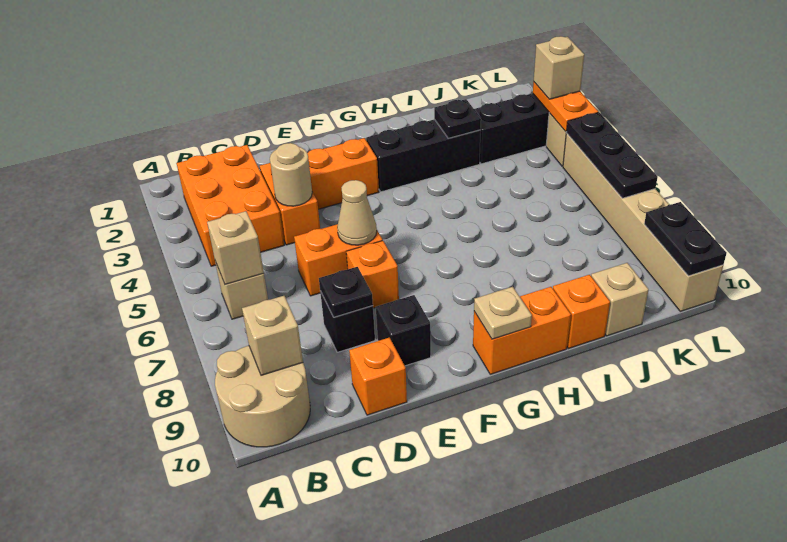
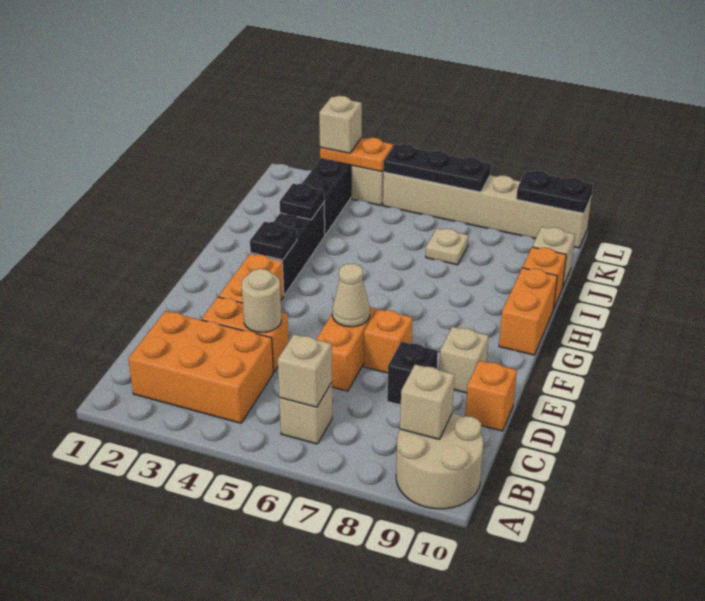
black plate D8 level 2 -> black plate G3 level 2
black brick E9 level 1 -> tan brick E9 level 1
tan plate G10 level 2 -> tan plate J7 level 1

